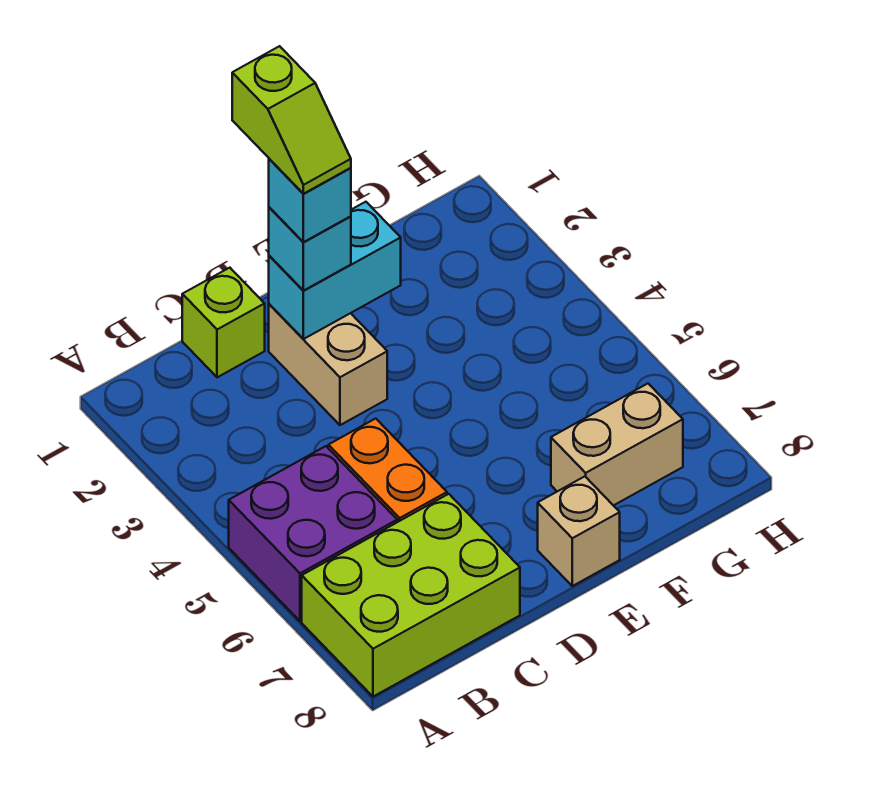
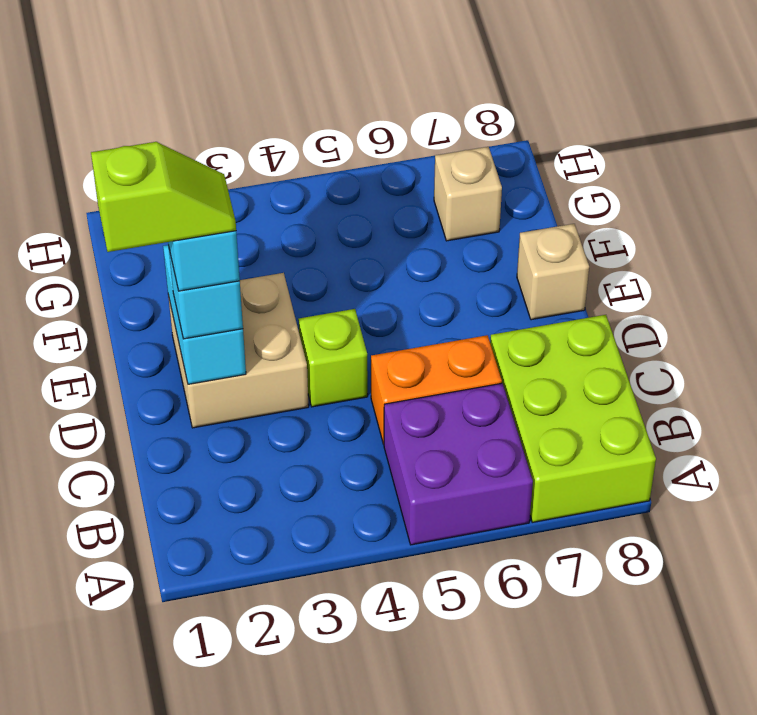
lime brick C1 level 1 -> lime brick D4 level 1
tan brick D2:D3 level 1 -> tan brick D2:E3 level 1
tan brick F7:G7 level 1 -> tan brick G7 level 1

